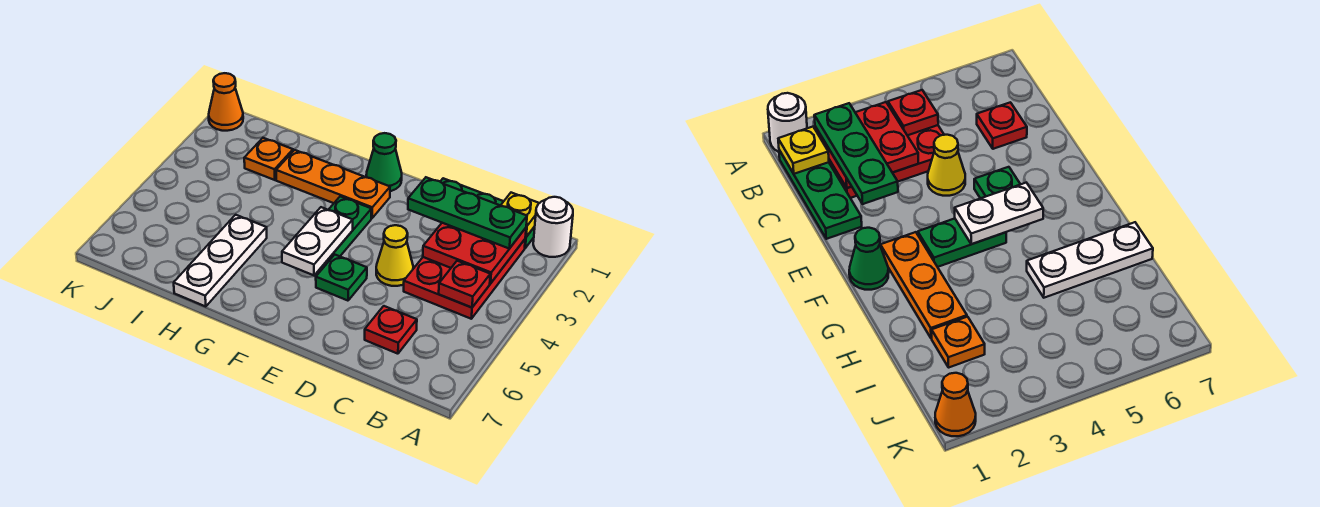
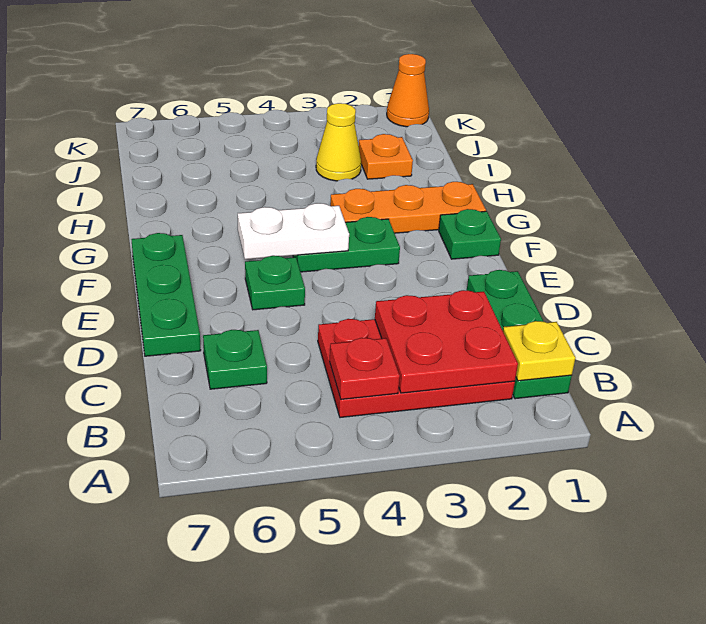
white round brick A1 level 1 -> none
green plate B2:D2 level 3 -> green plate D7:F7 level 1
red plate C6 level 1 -> green plate C6 level 1
yellow cone D4 level 1 -> yellow cone I3 level 1
green cone F1 level 1 -> green plate F1 level 1
orange plate F2:H2 level 1 -> orange plate G1:G3 level 1
white plate H5:H7 level 1 -> none

